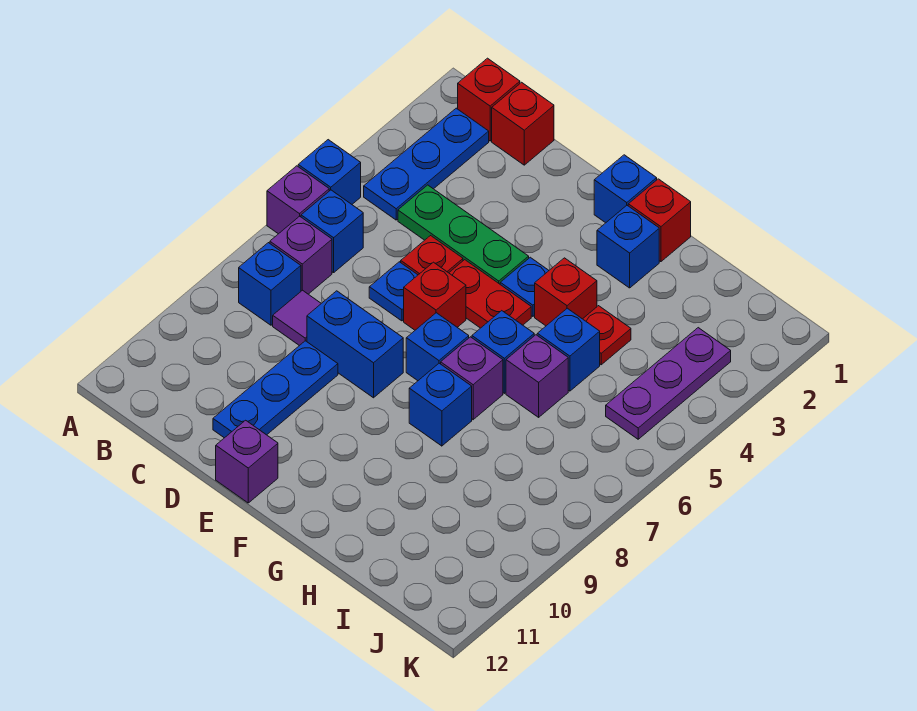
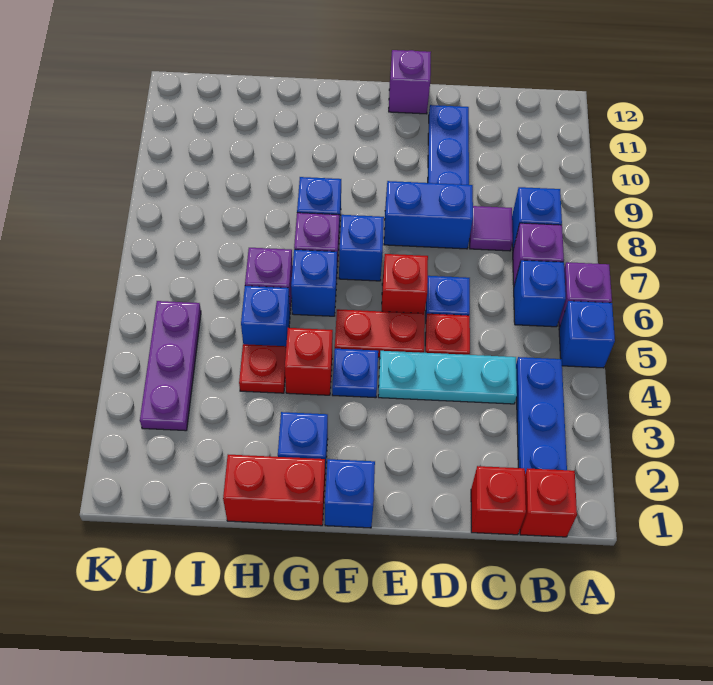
green plate C4:E4 level 1 -> cyan plate C4:E4 level 1
red brick G1 level 1 -> red brick G1:H1 level 1

